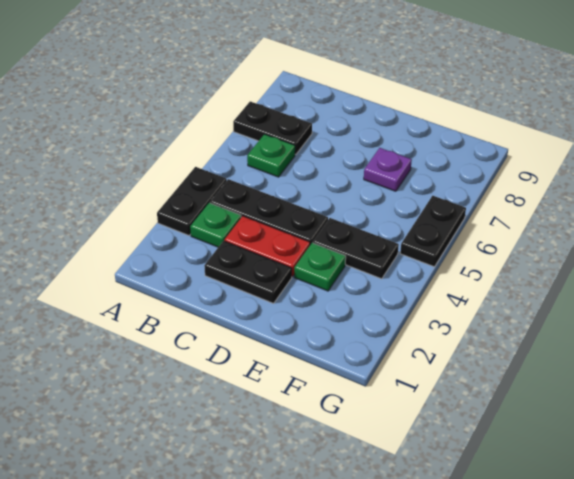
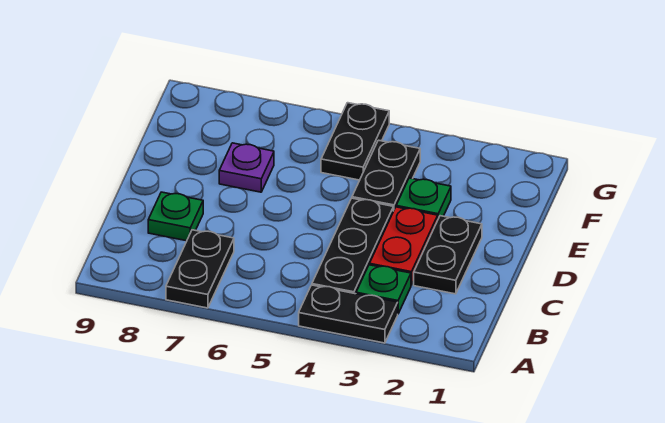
green plate B6 level 1 -> green plate C8 level 1
black plate G5:G6 level 1 -> black plate F5:G5 level 1

